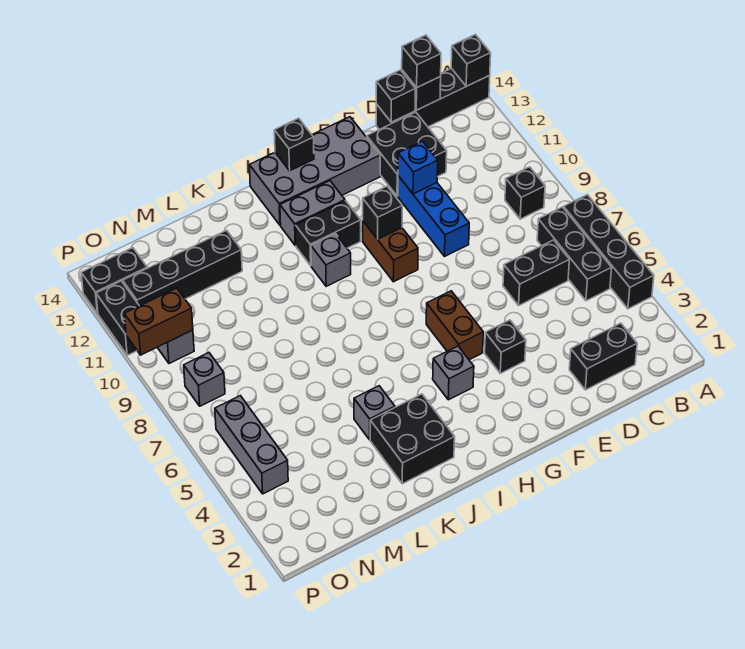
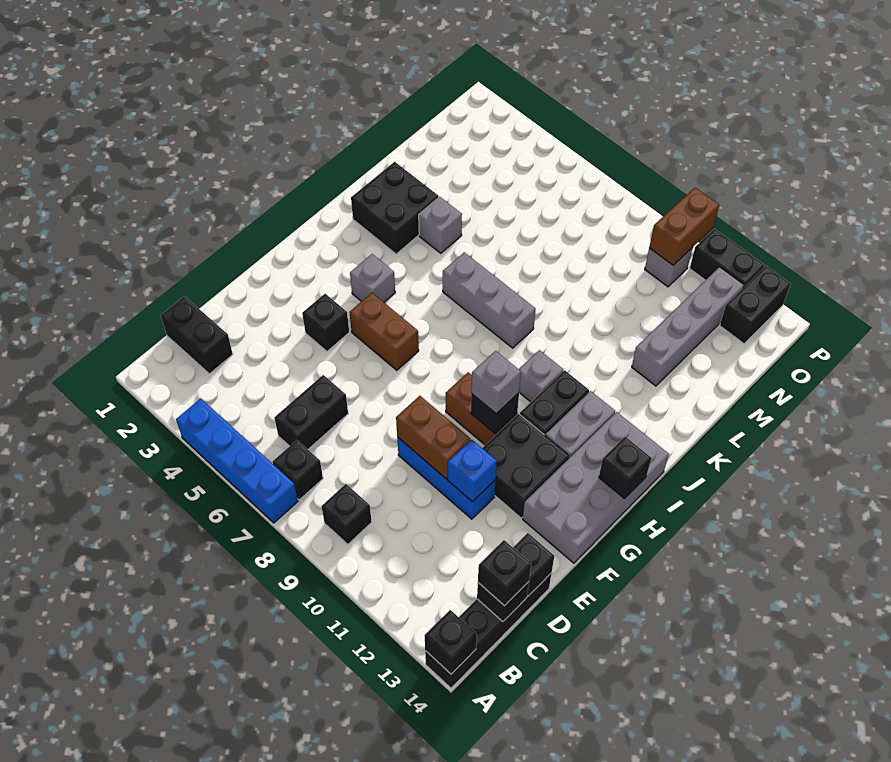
black brick A4:A7 level 1 -> blue brick A4:A7 level 1
black brick B5:B7 level 1 -> black brick B7 level 1
black brick C2:D2 level 1 -> black brick C1:C2 level 1
black brick D12:E13 level 1 -> black brick F11:G12 level 1
none -> brown brick E9:E10 level 2
black brick L12:O12 level 1 -> grey brick L12:O12 level 1
grey brick O4:O6 level 1 -> grey brick J6:J8 level 1
grey brick O8 level 1 -> grey brick G10 level 3

